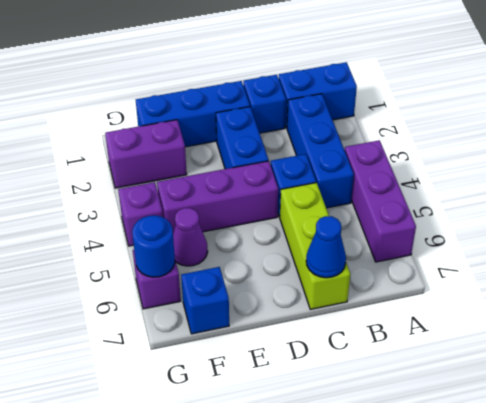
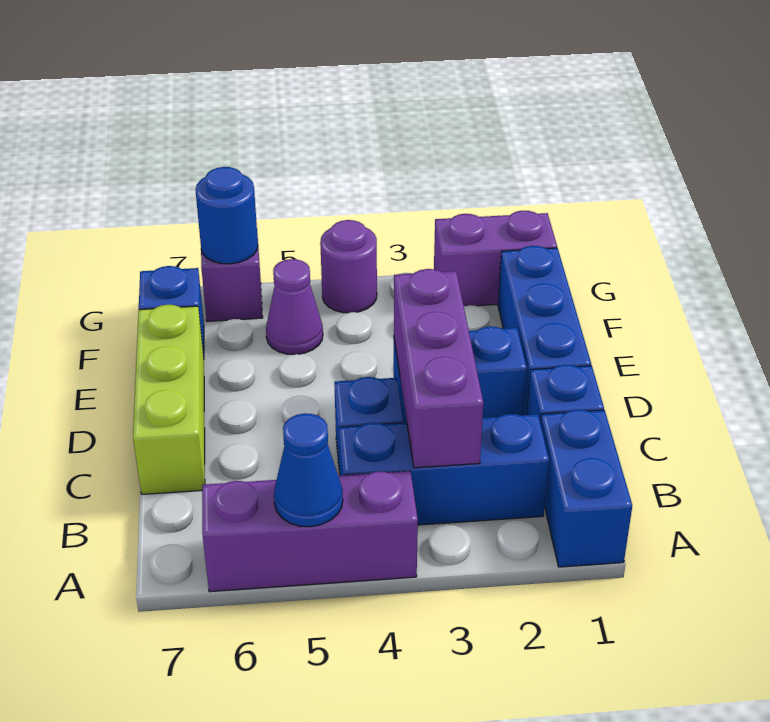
lime brick C5:C7 level 1 -> lime brick C7:E7 level 1
blue cone C7 level 2 -> blue cone A5 level 2
purple brick D4:F4 level 1 -> purple brick B3:D3 level 2
purple brick F2:G2 level 1 -> purple brick G1:G2 level 1
purple brick G4 level 1 -> purple round brick G4 level 1

